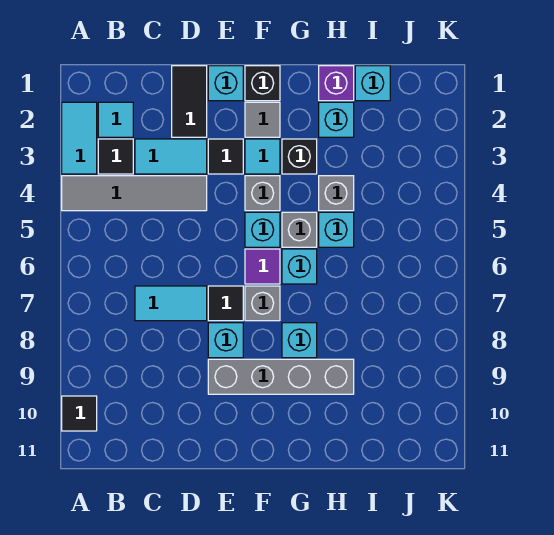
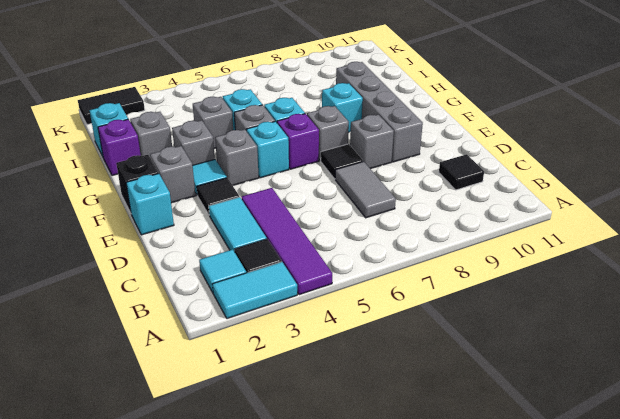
grey tile A4:D4 level 1 -> purple tile A4:D4 level 1
black tile A10 level 1 -> black tile C10 level 1
cyan tile C7:D7 level 1 -> grey tile C7:D7 level 1
black tile D1:D2 level 1 -> black tile K1:K2 level 1
cyan brick E8 level 1 -> grey brick E8 level 1
grey tile F2 level 1 -> grey brick F2 level 1
purple tile F6 level 1 -> purple brick F6 level 1
black brick G3 level 1 -> grey brick G3 level 1
cyan brick H2 level 1 -> grey brick H2 level 1

